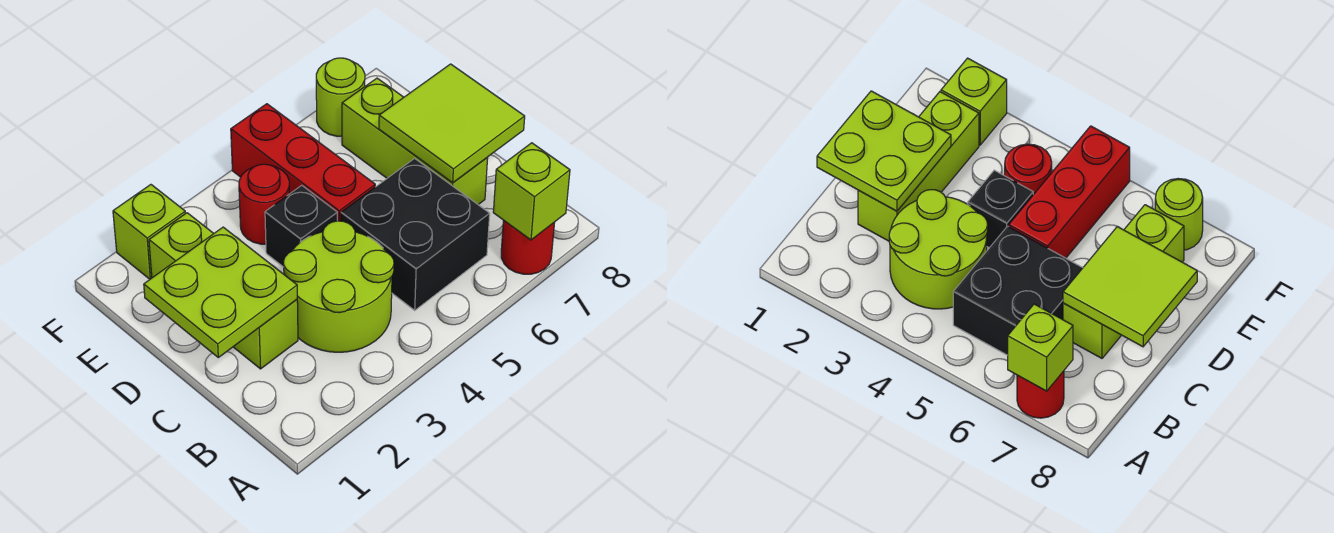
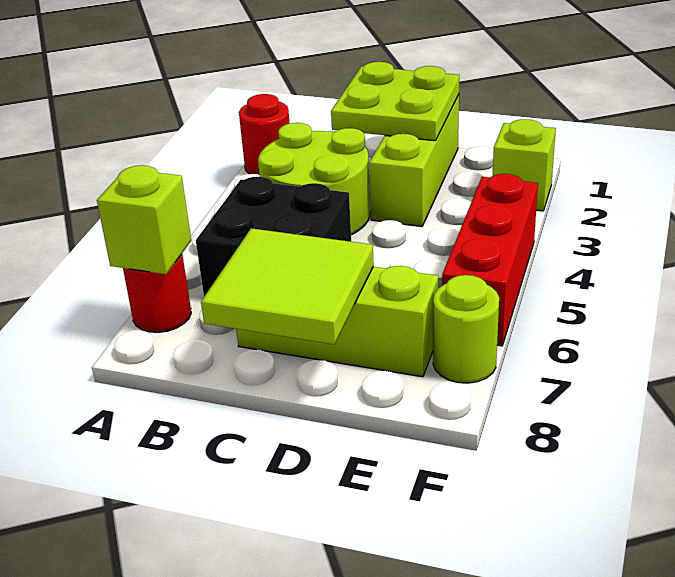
lime brick C2:E2 level 1 -> lime brick D1:D3 level 1
black brick D4 level 1 -> none
red brick D5:F5 level 1 -> red brick F4:F6 level 1
red round brick E4 level 1 -> red round brick A2 level 1

